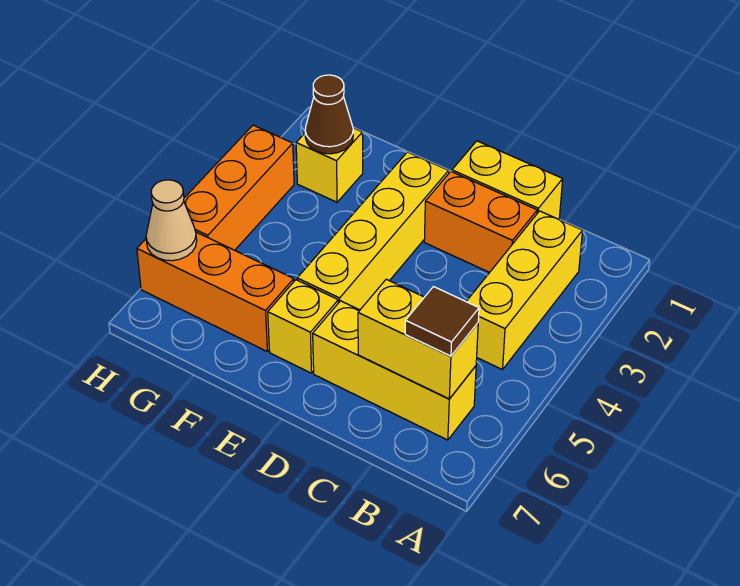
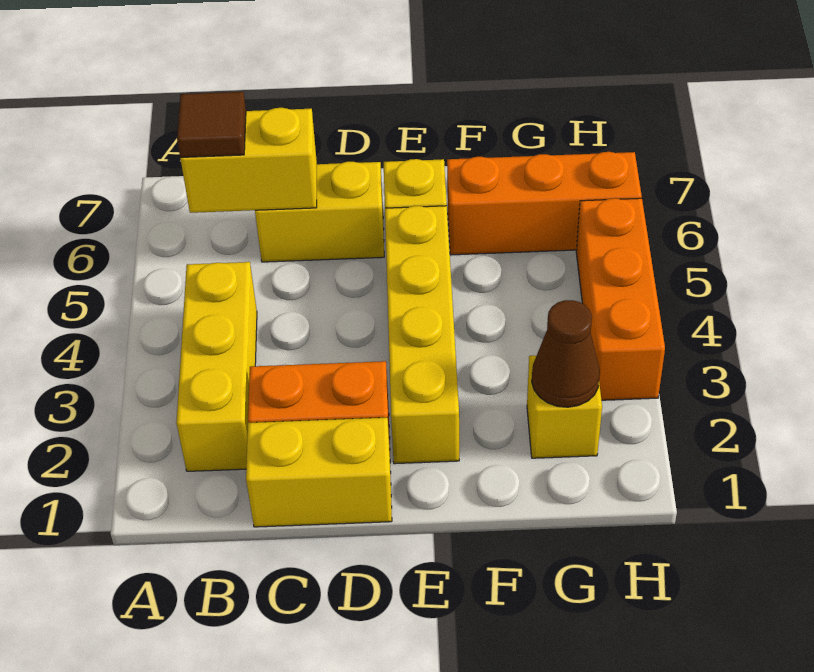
yellow brick B6:D6 level 1 -> yellow brick C6:D6 level 1
tan cone H6 level 2 -> none

